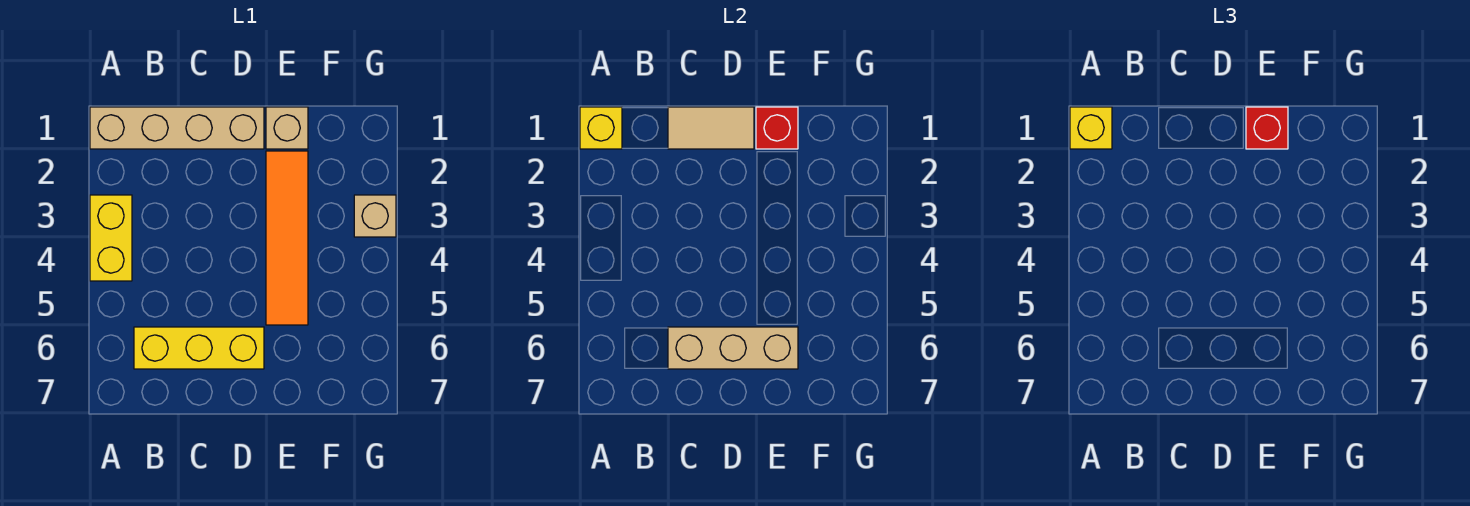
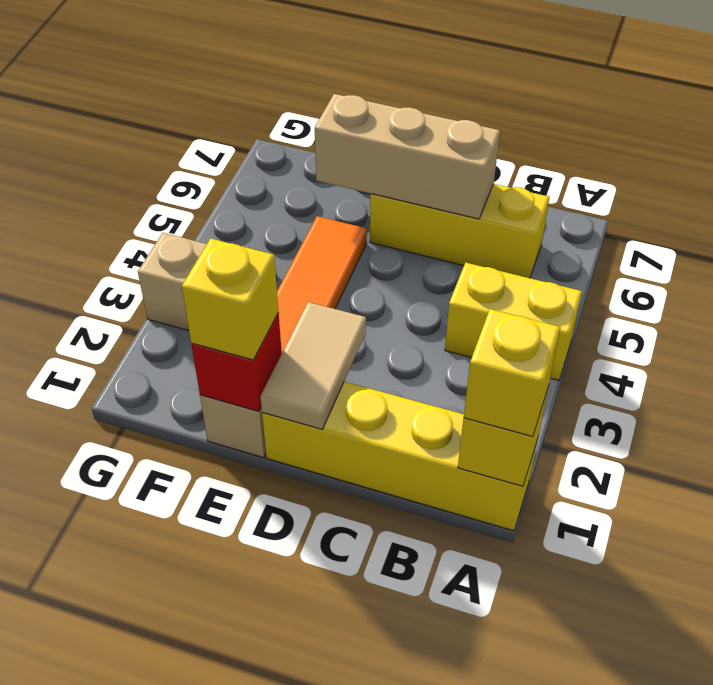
tan brick A1:D1 level 1 -> yellow brick A1:D1 level 1
yellow brick A3:A4 level 1 -> yellow brick A4:B4 level 1
tan tile C1:D1 level 2 -> tan tile D1:D2 level 2
red brick E1 level 3 -> yellow brick E1 level 3

